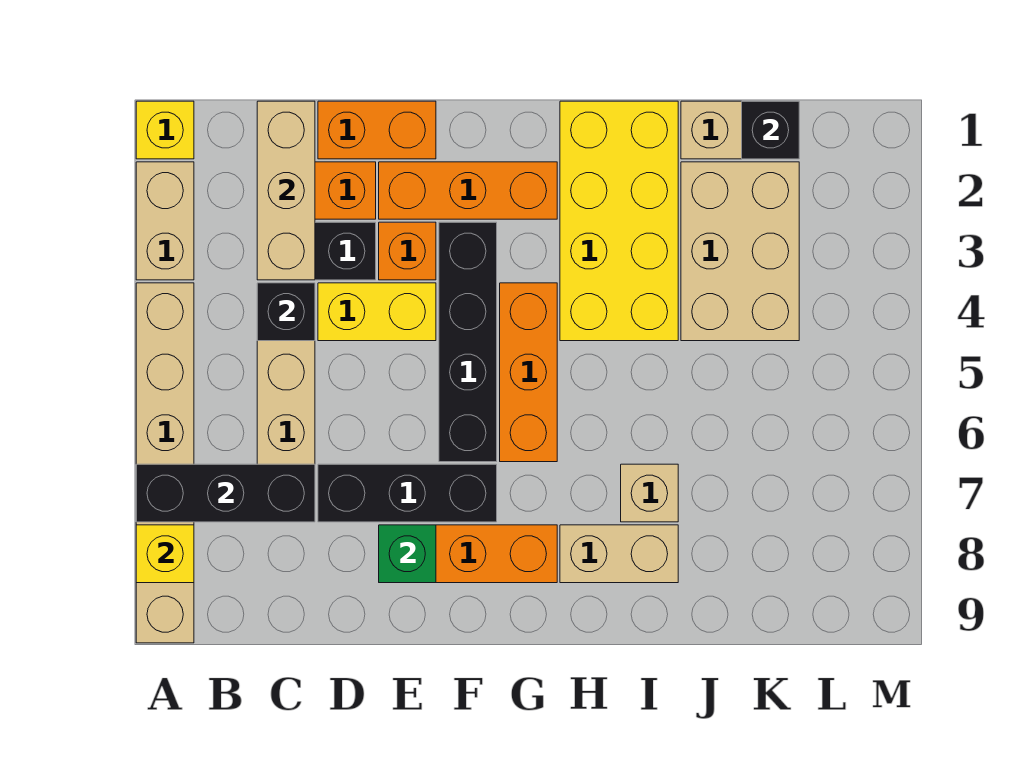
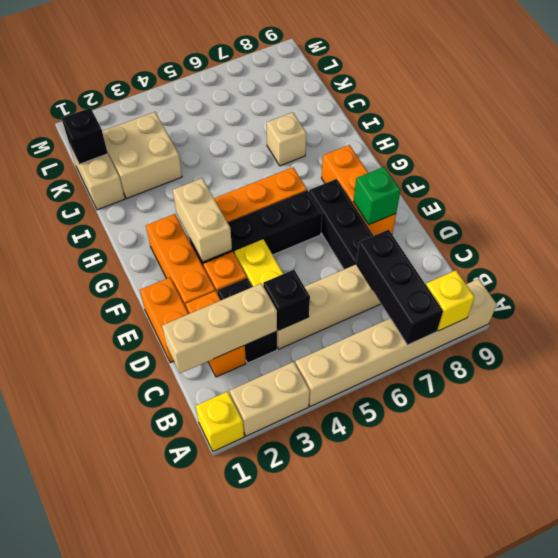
yellow brick H1:I4 level 1 -> none
tan brick H8:I8 level 1 -> tan brick F3:G3 level 2
tan brick J2:K4 level 1 -> tan brick J2:K3 level 1

